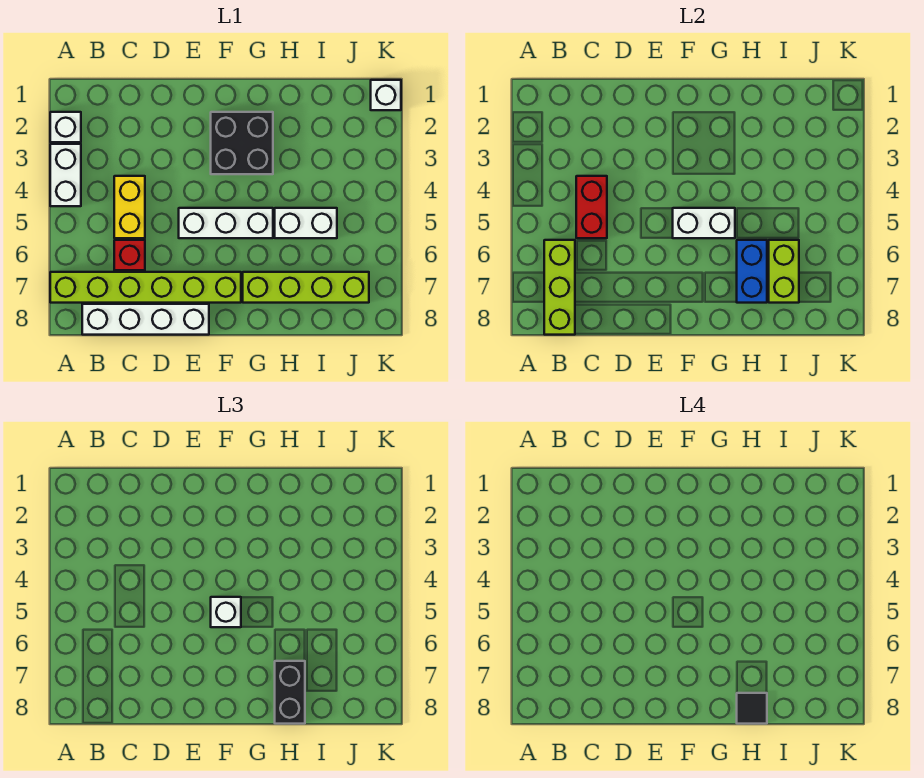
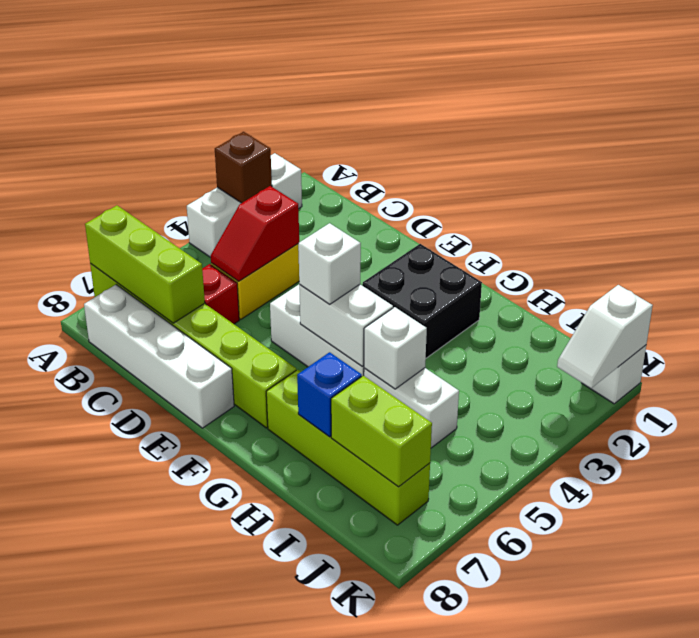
none -> brown brick A3 level 2
lime brick B6:B8 level 2 -> lime brick A7:C7 level 2
red brick C4:C5 level 2 -> red slope C4:C5 level 2 top 4
none -> white brick H5 level 2
blue brick H6:H7 level 2 -> blue brick H7 level 2
black brick H7:H8 level 3 -> none
black tile H8 level 4 -> none
lime brick I6:I7 level 2 -> lime brick I7:J7 level 2
none -> white slope K1:K2 level 2 top 1

